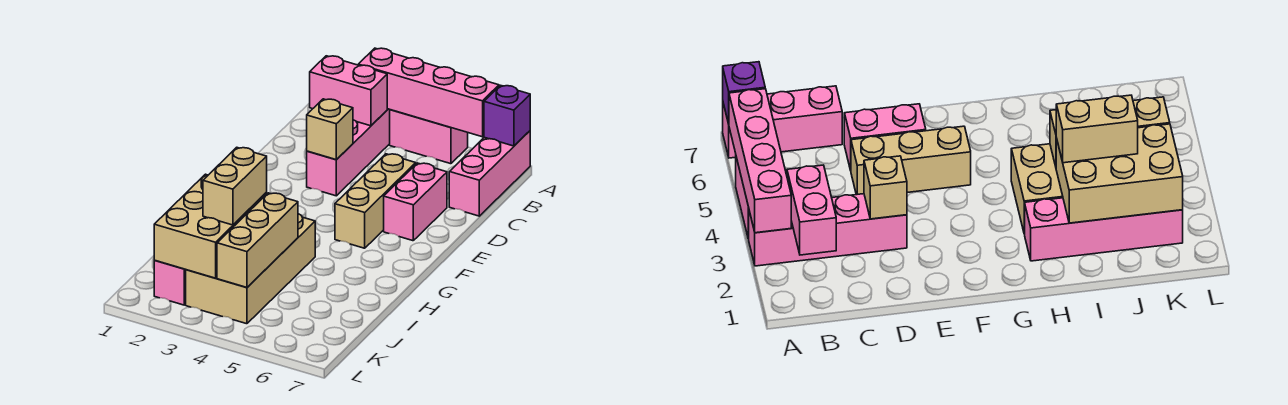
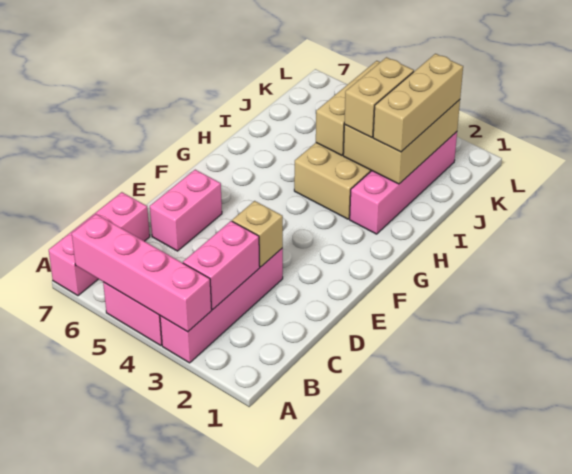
purple brick A7 level 2 -> none
pink brick B2:B3 level 2 -> pink brick B3:C3 level 2
tan brick D5:F5 level 1 -> tan brick I2:K2 level 3

